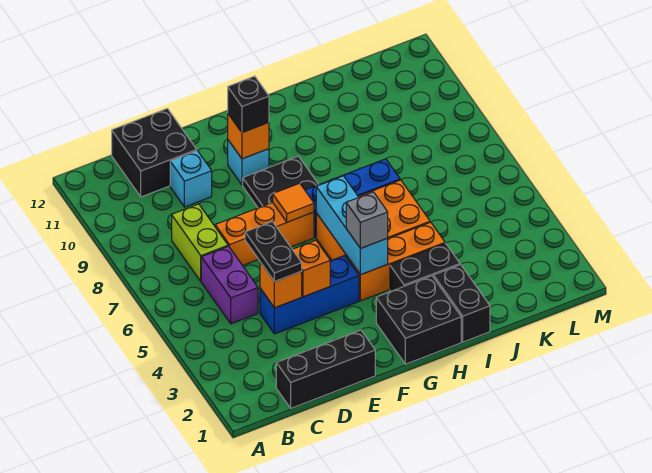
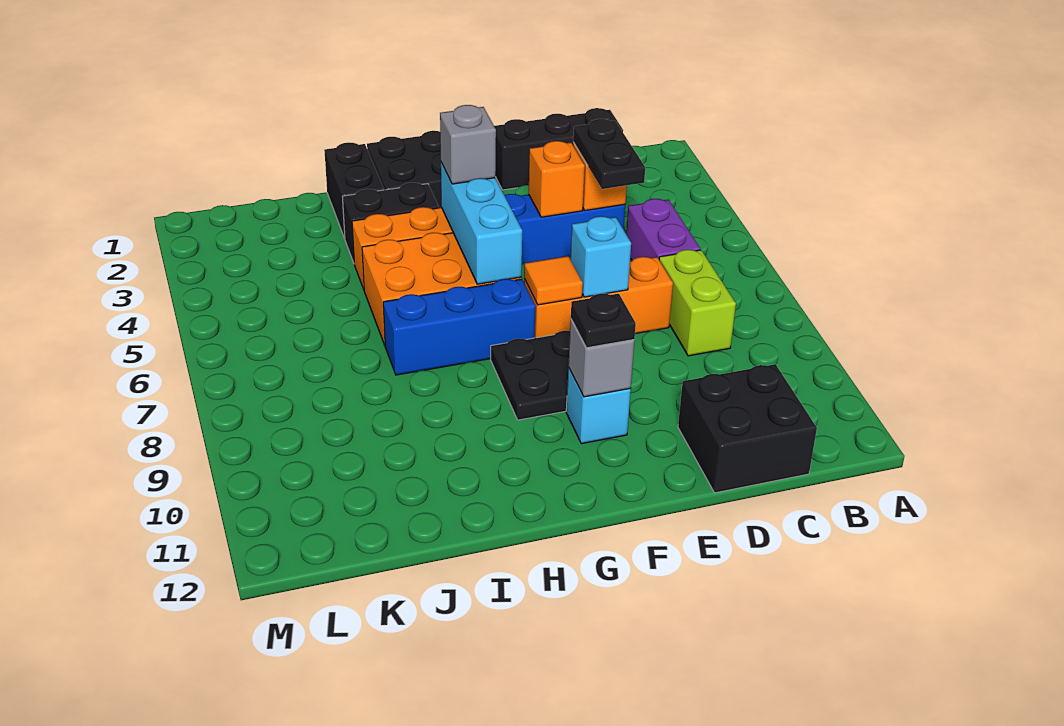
cyan brick D10 level 1 -> cyan brick E7 level 2
orange brick F10 level 2 -> grey brick F10 level 2
black brick F10 level 3 -> black plate F10 level 3

